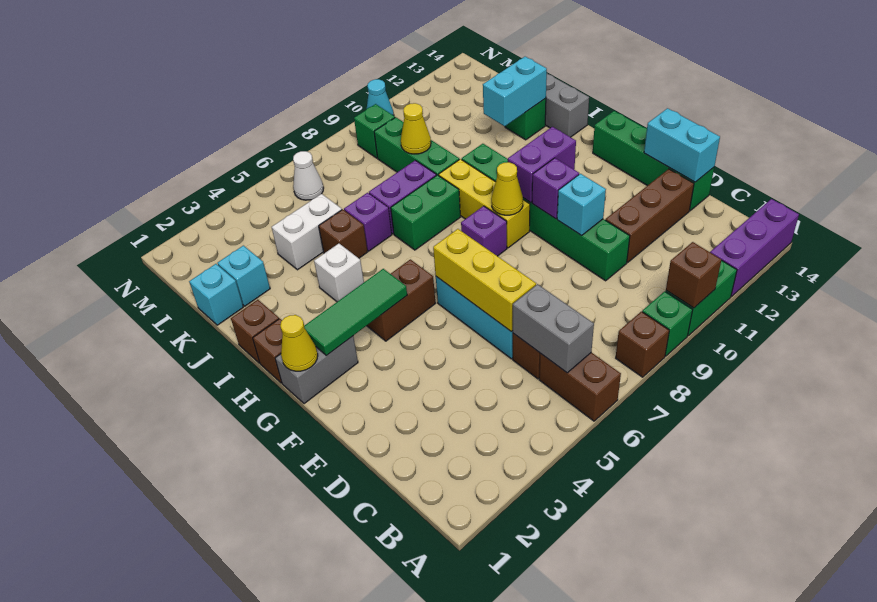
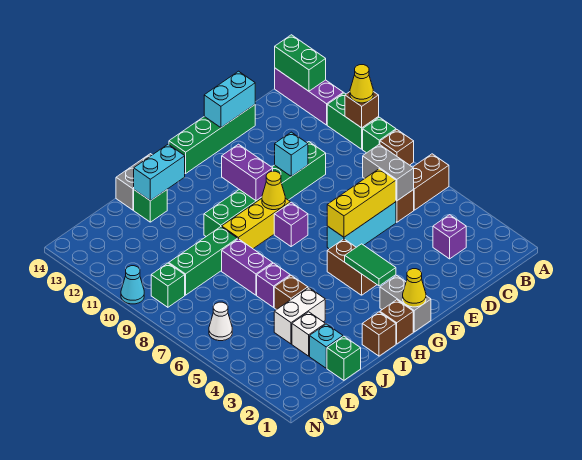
grey brick B6:C6 level 2 -> grey brick C6:C7 level 2
brown brick D11:D13 level 1 -> none
purple brick F10 level 2 -> purple brick C3 level 1
green tile G2:G4 level 2 -> green tile G3:G4 level 2
white brick I4 level 1 -> white brick K3 level 1
green brick I7:I8 level 1 -> green brick A13:A14 level 2
cyan brick J12:J13 level 2 -> cyan brick I13:J13 level 2
cyan brick K1 level 1 -> green brick K1 level 1
white brick K4:K5 level 1 -> white brick J4:K4 level 1
yellow cone K9 level 2 -> yellow cone A10 level 3

